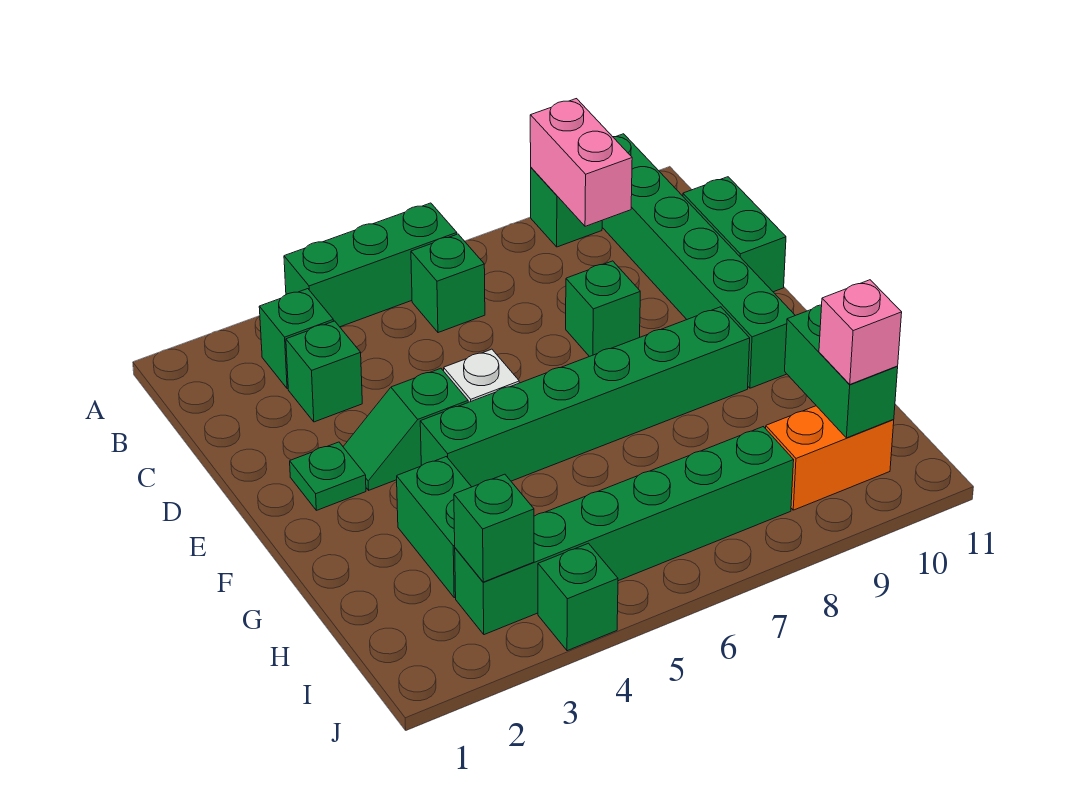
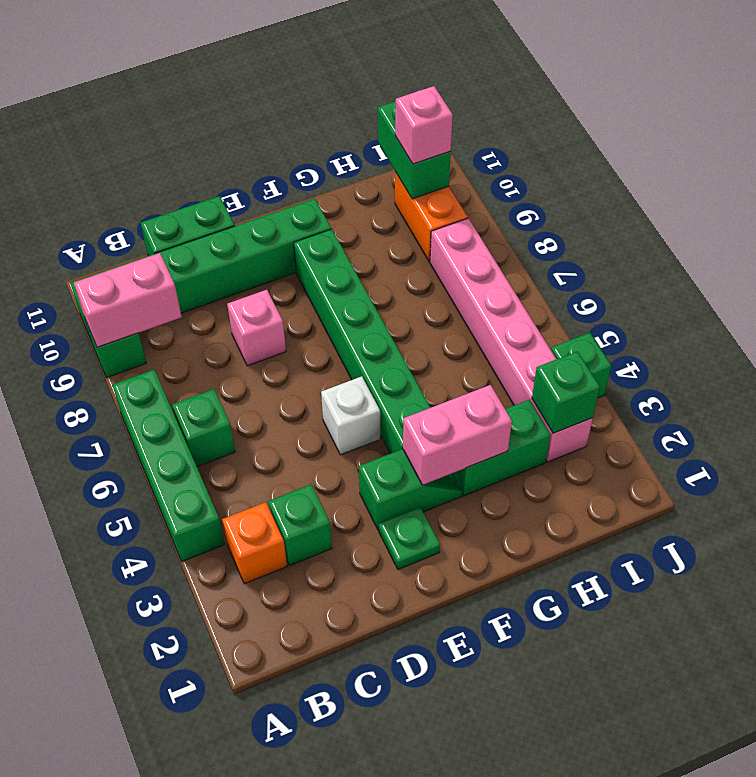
green brick A4:A6 level 1 -> green brick A4:A7 level 1
green brick B3 level 1 -> orange brick B3 level 1
green brick D8 level 1 -> pink brick D8 level 1
green slope E3:E4 level 1 top 4 -> green slope E3:F3 level 1 top E
none -> pink brick F3:G3 level 2
green brick H10:I10 level 2 -> green brick I10:I11 level 2
green brick I3:I8 level 1 -> pink brick I3:I8 level 1

